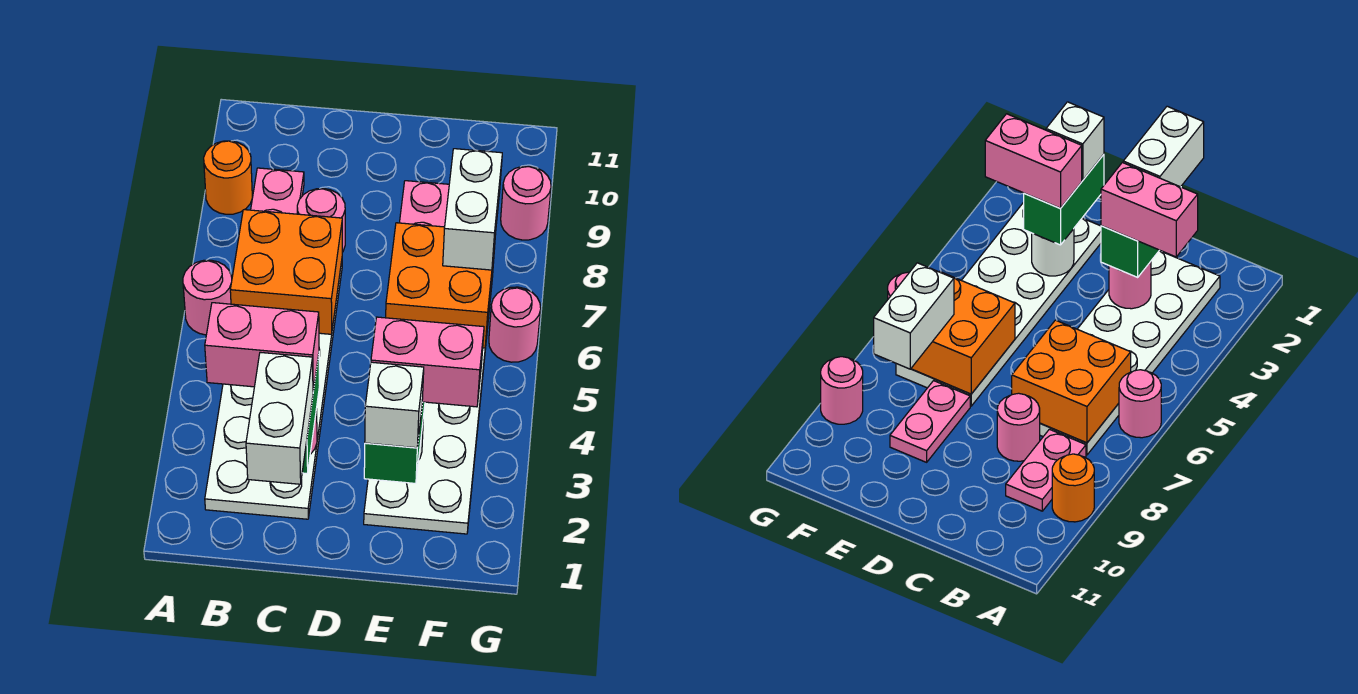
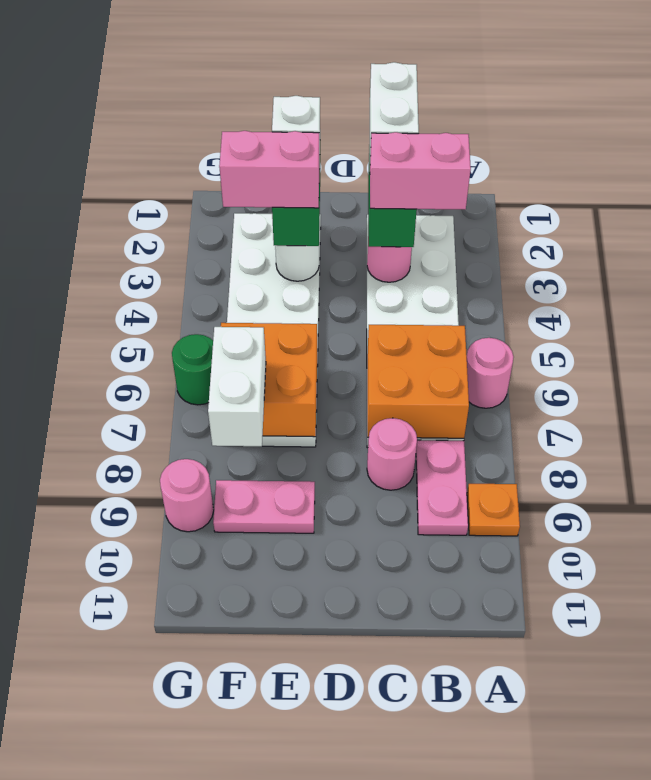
orange round brick A9 level 1 -> orange plate A9 level 1
pink plate E8:E9 level 1 -> pink plate E9:F9 level 1
pink round brick G6 level 1 -> green round brick G6 level 1

